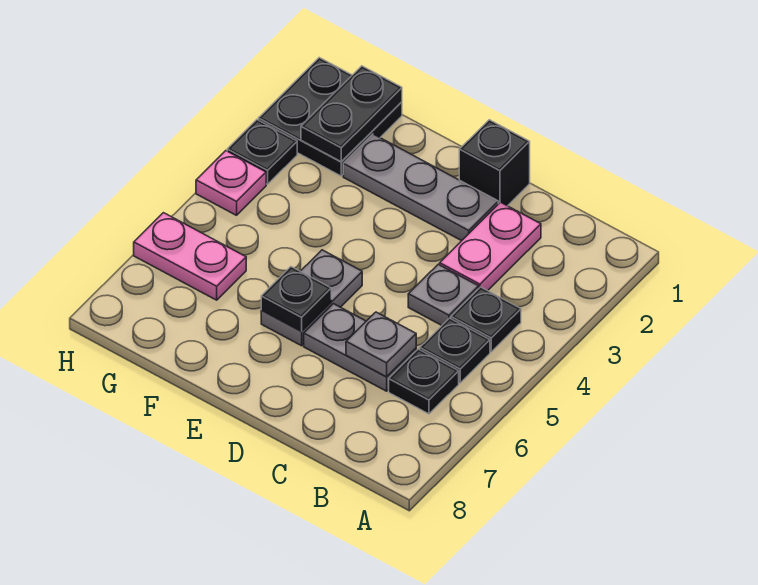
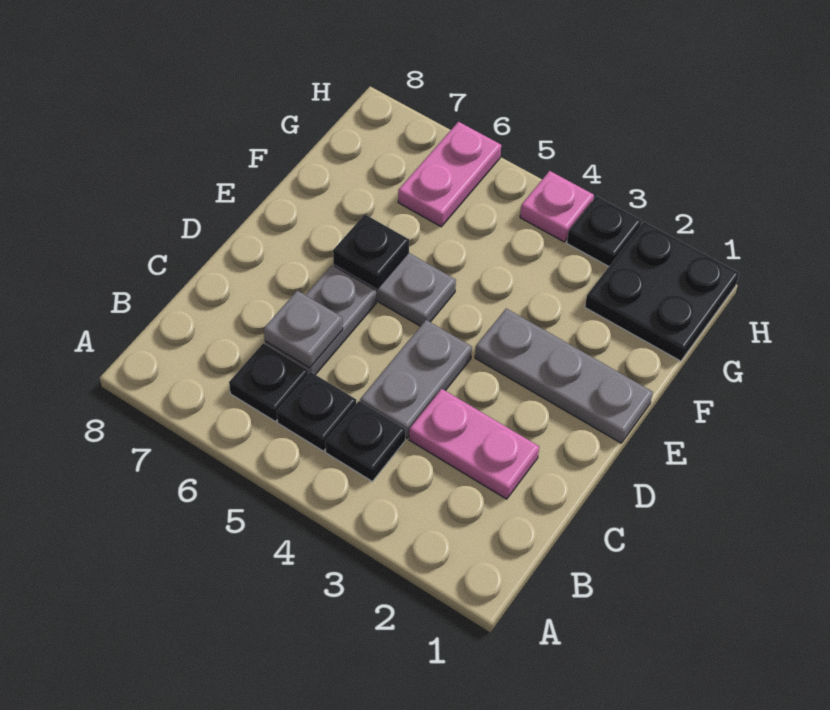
grey plate C4 level 1 -> grey plate C4:D4 level 1
black brick D1 level 1 -> none
grey plate D2:F2 level 1 -> grey plate E1:E3 level 1
black plate G1:G2 level 2 -> none

